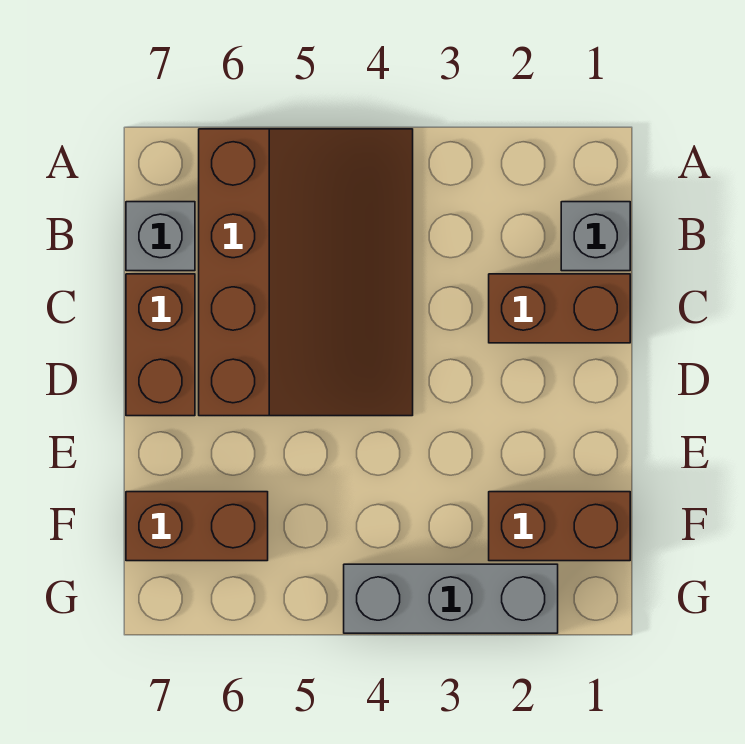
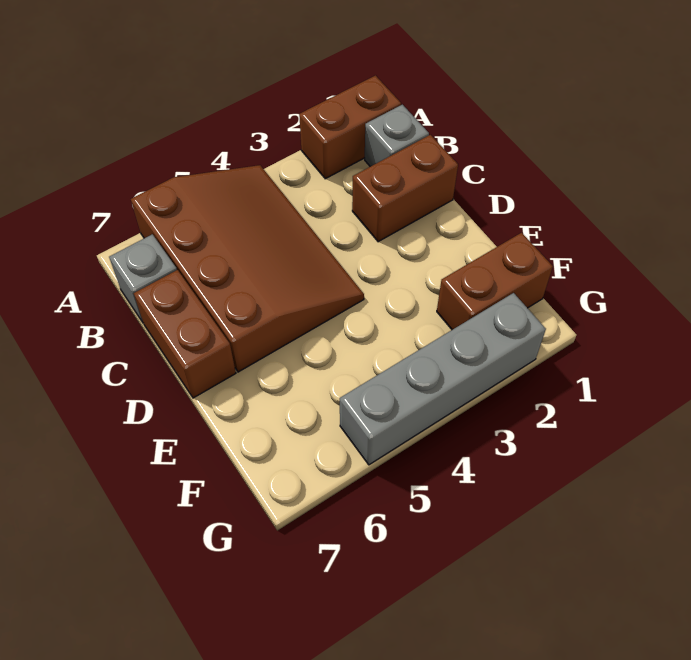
brown brick F6:F7 level 1 -> brown brick A1:A2 level 1
grey brick G2:G4 level 1 -> grey brick G2:G5 level 1

